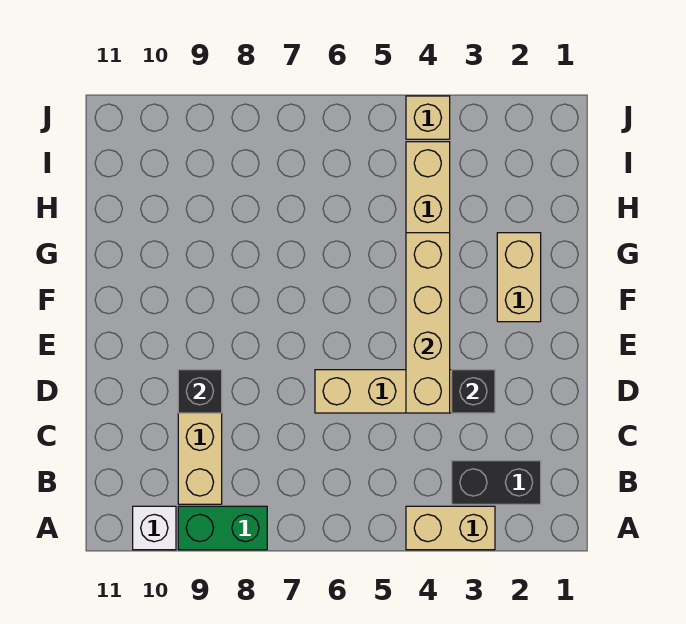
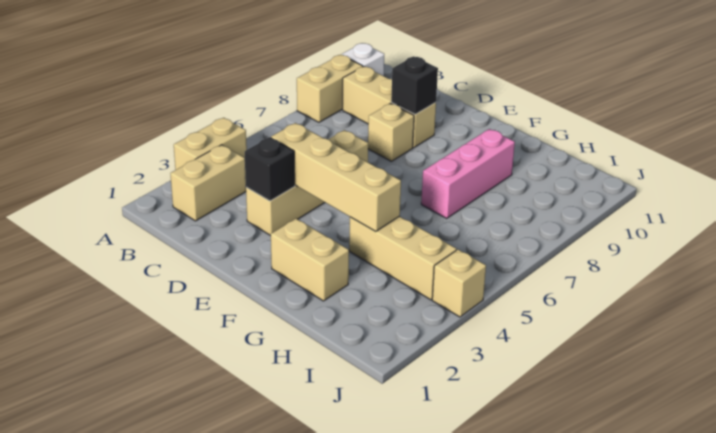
green brick A8:A9 level 1 -> tan brick A8:A9 level 1
black brick B2:B3 level 1 -> tan brick B2:B3 level 1
none -> tan brick D8 level 1
none -> pink brick G7:G9 level 1

